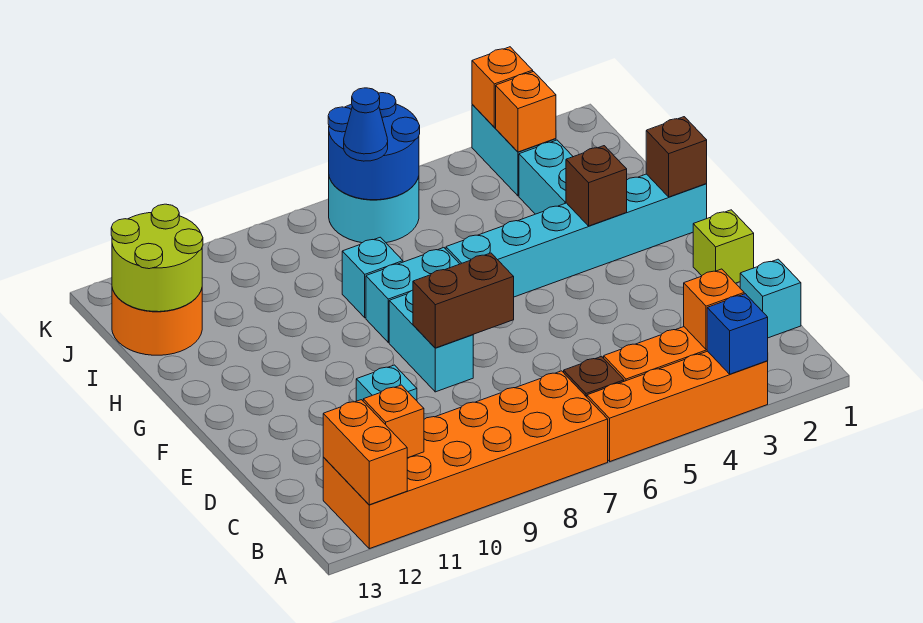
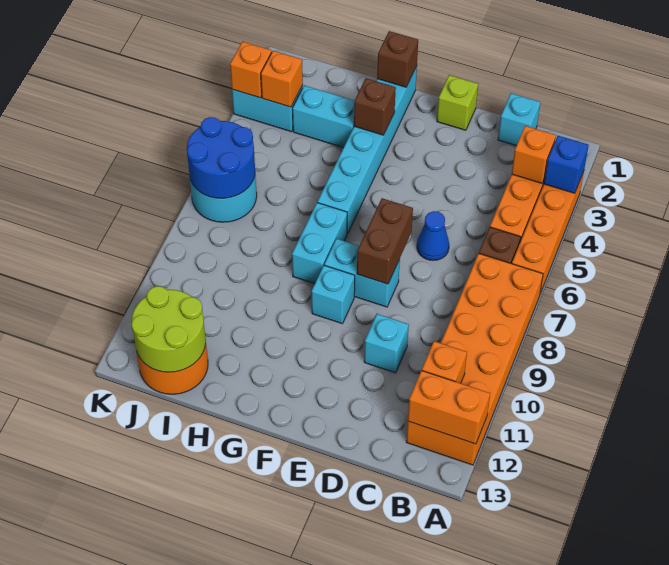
cyan brick H8 level 1 -> cyan brick F9 level 1
blue cone J7 level 3 -> blue cone D6 level 1

